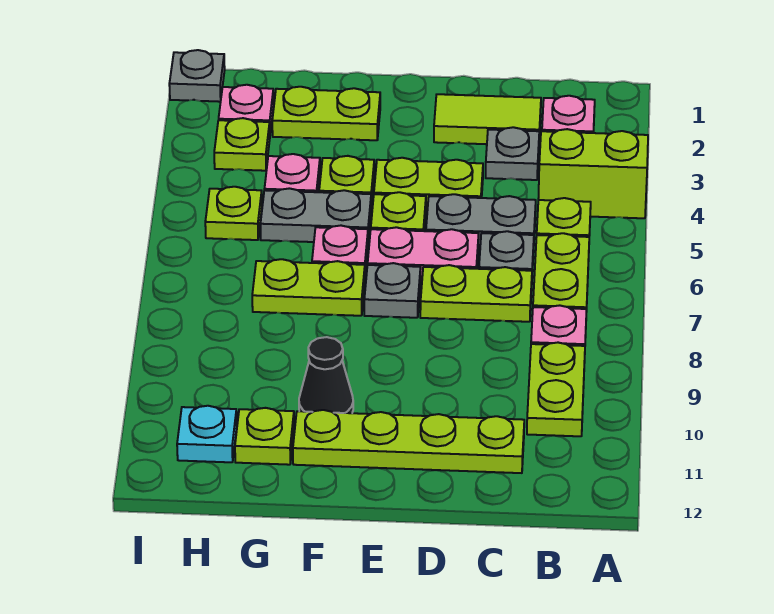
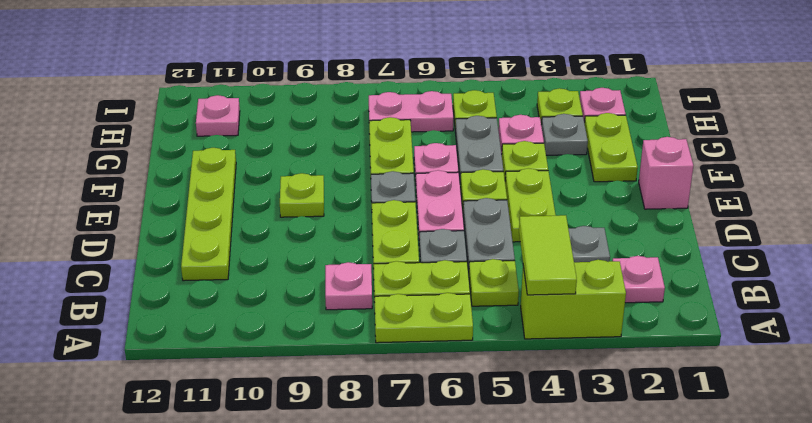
lime brick A4:B4 level 1 -> lime brick A3:A4 level 1
lime plate B9:B10 level 1 -> lime plate A6:A7 level 1
lime tile C2:D2 level 1 -> lime tile A4:B4 level 2
none -> pink brick E1 level 1
black cone F10 level 1 -> none
lime plate G11 level 1 -> lime plate E9 level 1
none -> pink plate H6:H7 level 1
cyan plate H11 level 1 -> pink plate H11 level 1
grey plate I1 level 1 -> grey plate G3 level 1

